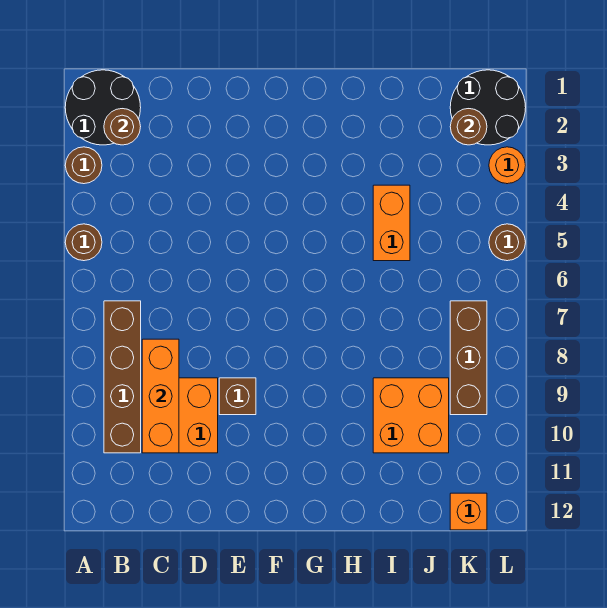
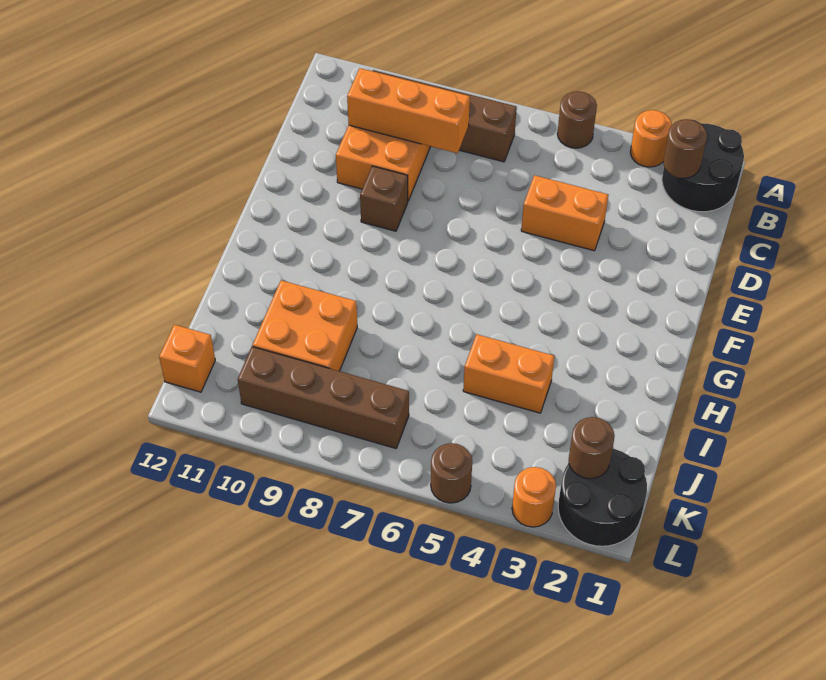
brown round brick A3 level 1 -> orange round brick A3 level 1
none -> orange brick D4:D5 level 1
brown brick K7:K9 level 1 -> brown brick K7:K10 level 1

